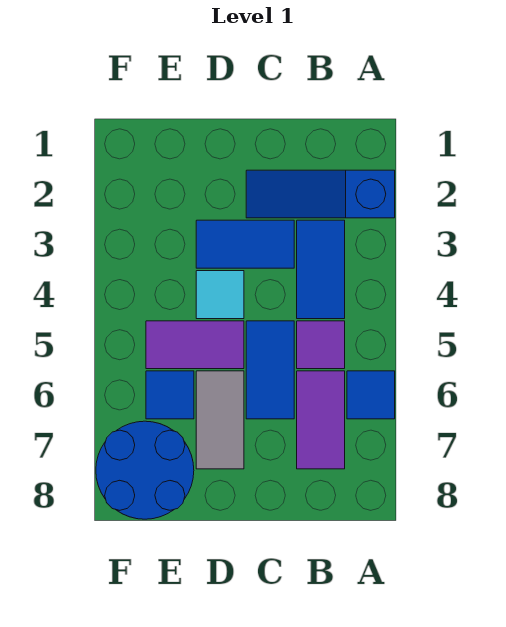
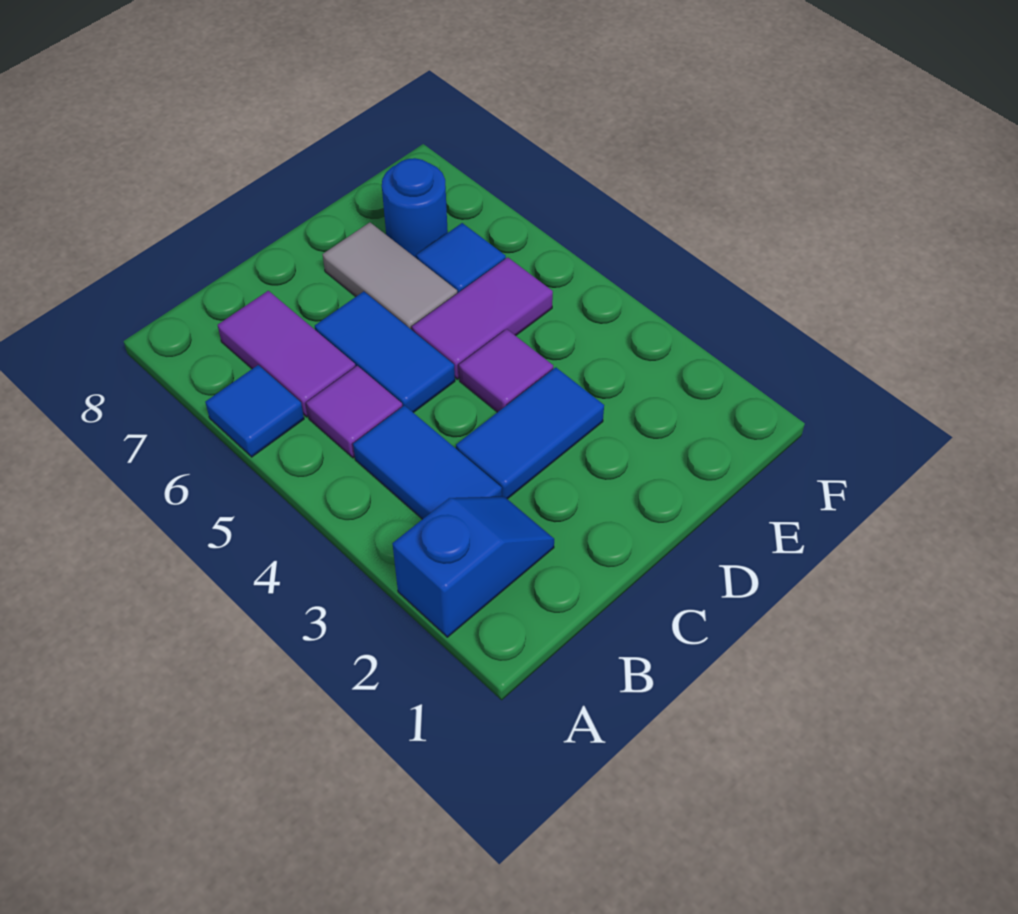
blue slope A2:C2 level 1 top A -> blue slope A2:B2 level 1 top A
cyan tile D4 level 1 -> purple tile D4 level 1
blue round brick E7:F8 level 1 -> blue round brick E7 level 1

